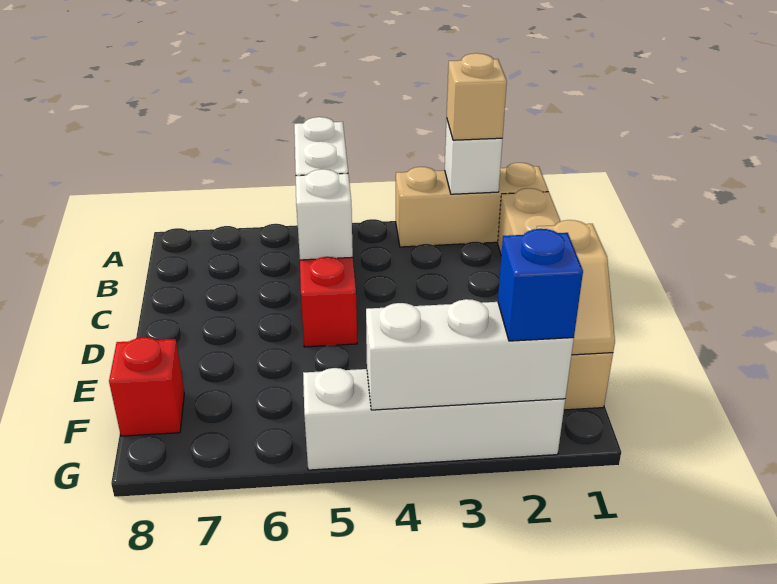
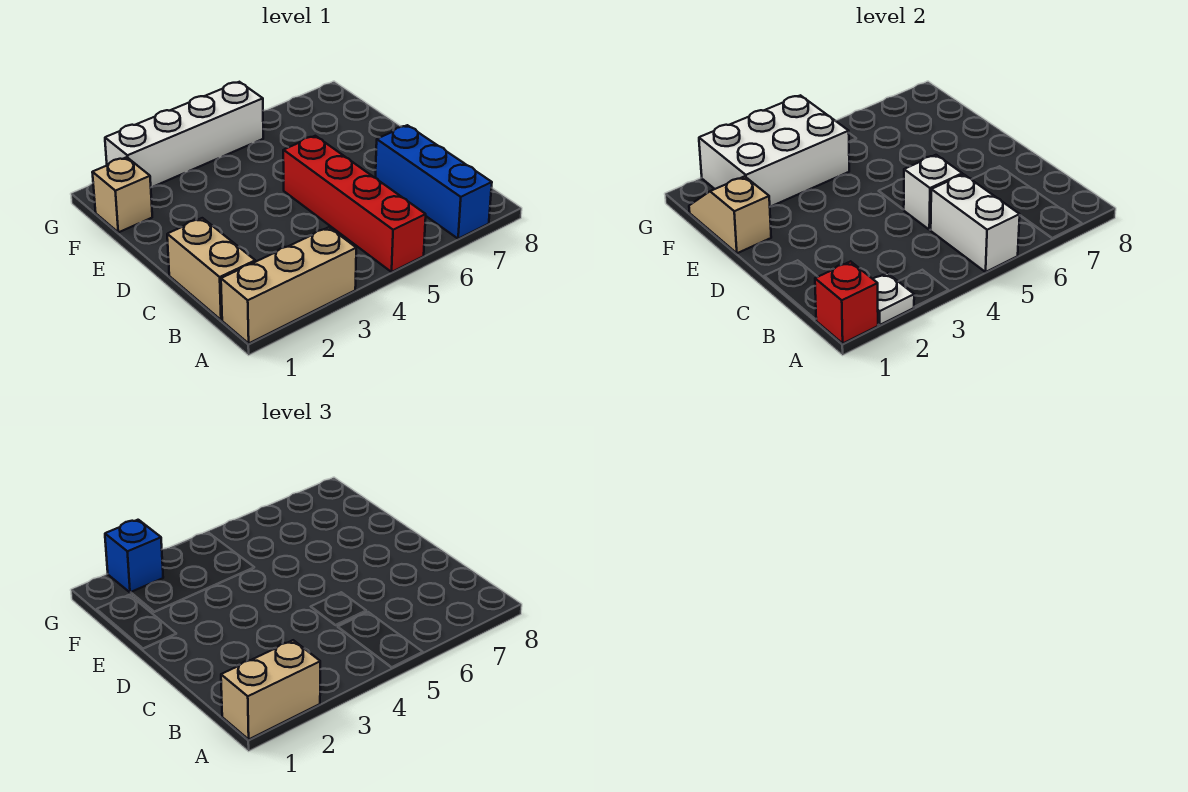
white brick A2 level 2 -> white plate A2 level 2
tan brick A2 level 3 -> tan brick A1:A2 level 3
none -> blue brick A7:C7 level 1
red brick F8 level 1 -> red brick A1 level 2
white brick G2:G4 level 2 -> white brick F2:G4 level 2

